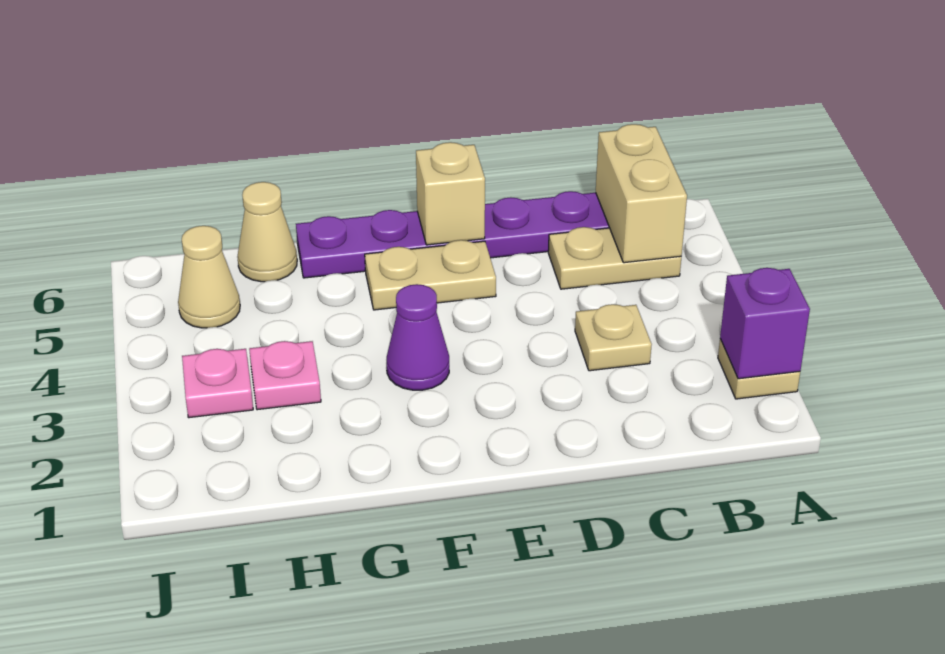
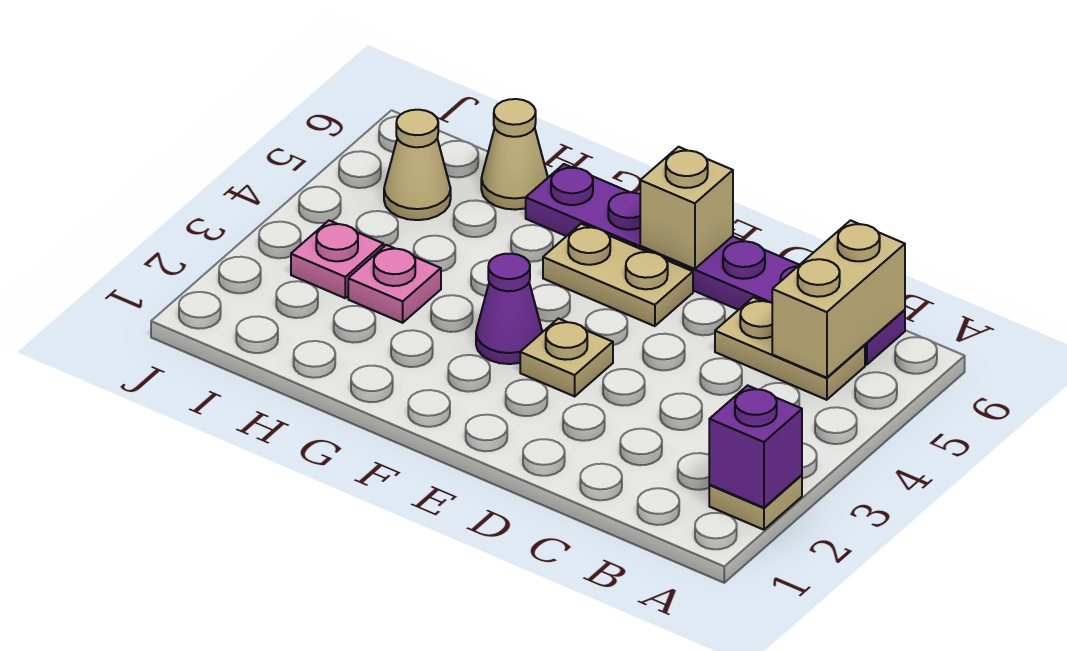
tan plate C3 level 1 -> tan plate E3 level 1

